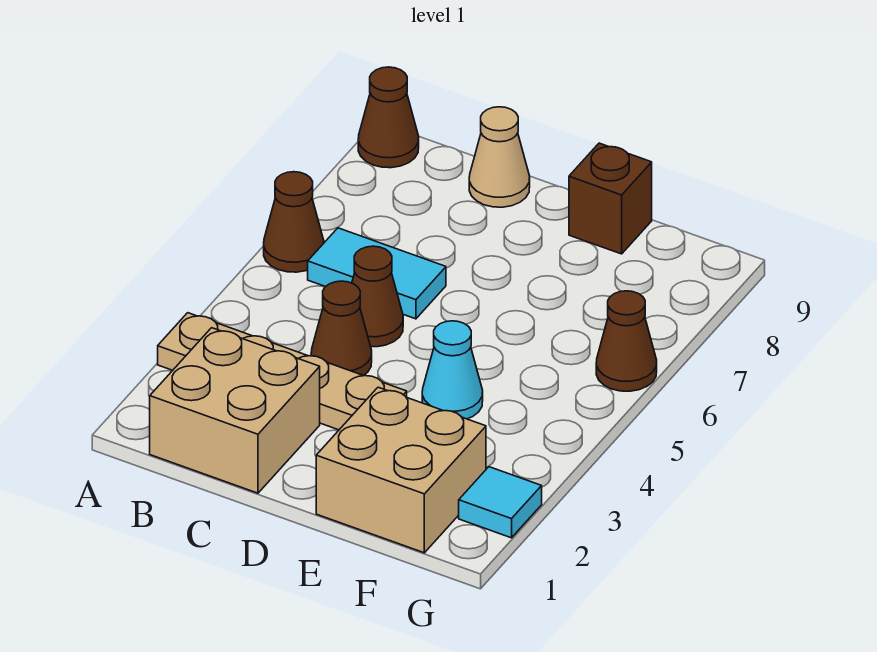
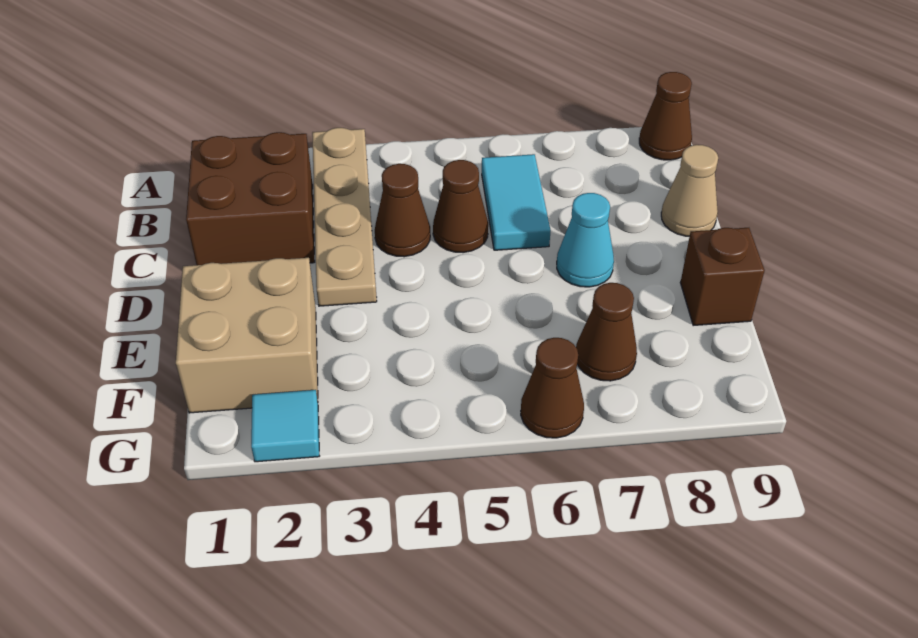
brown cone A6 level 1 -> brown cone F7 level 1
tan brick B1:C2 level 1 -> brown brick B1:C2 level 1
cyan cone E4 level 1 -> cyan cone D7 level 1

